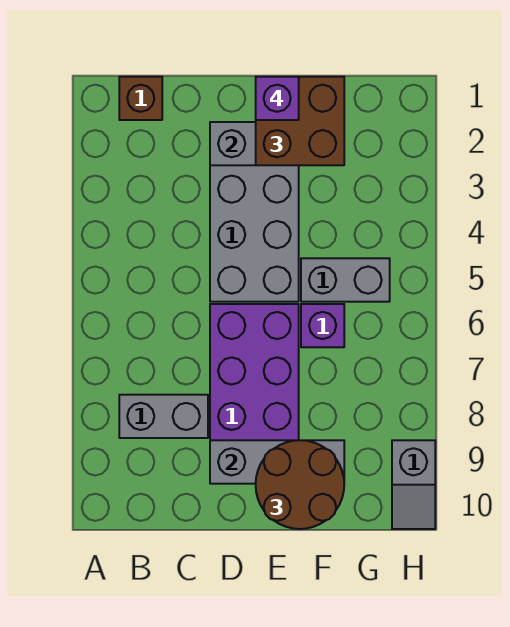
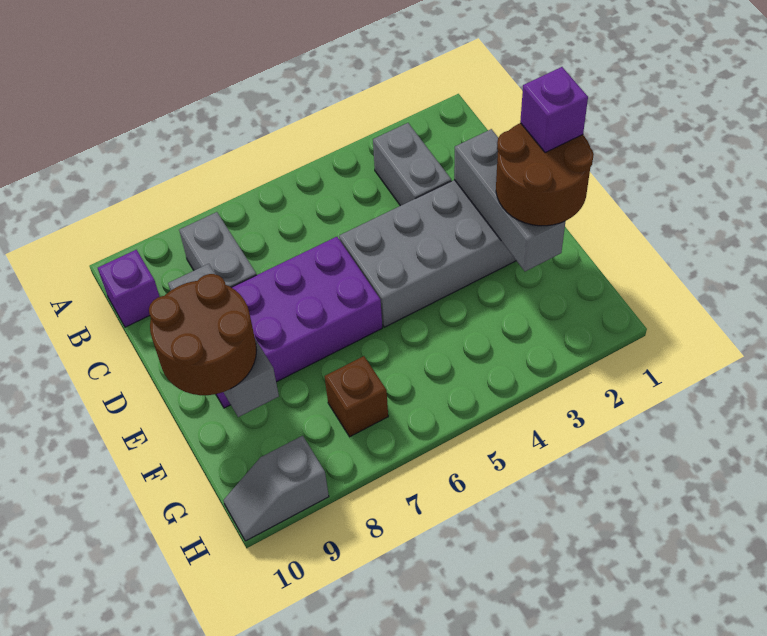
brown brick B1 level 1 -> brown brick G7 level 1
brown brick E1:F2 level 3 -> brown round brick E1:F2 level 3
grey brick F5:G5 level 1 -> grey brick B3:C3 level 1
purple brick F6 level 1 -> purple brick B10 level 1

